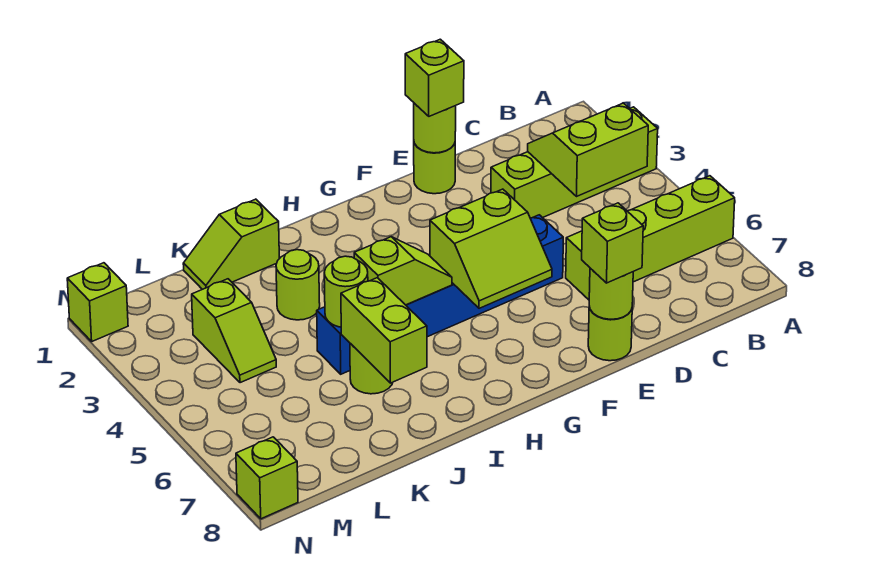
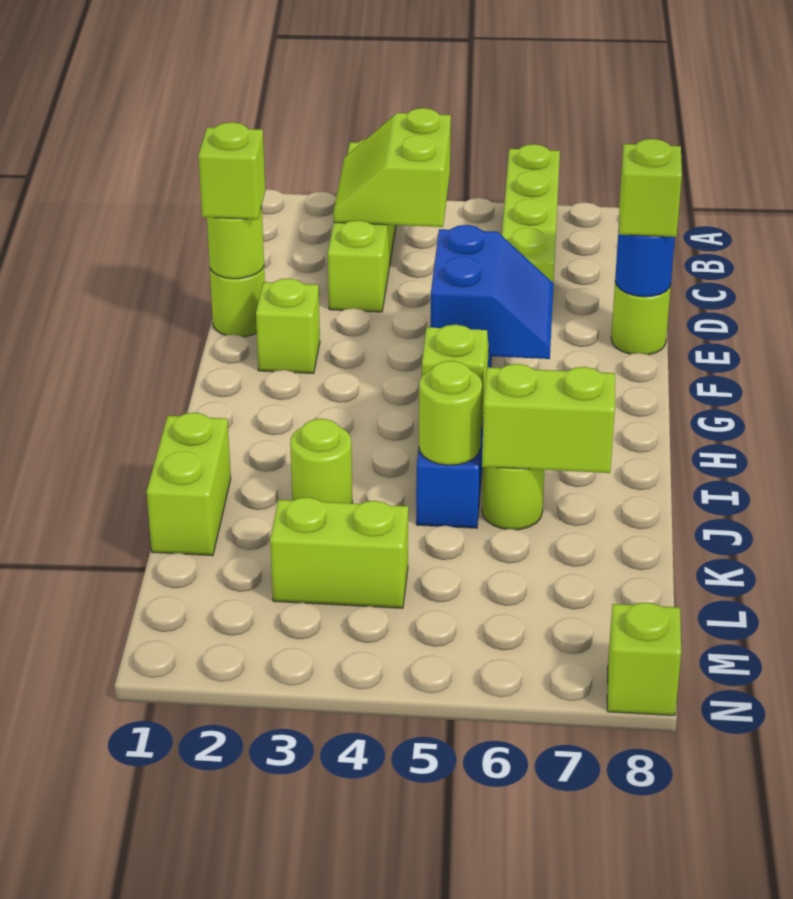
lime round brick E8 level 2 -> blue round brick E8 level 2
lime slope F5:G6 level 2 top 5 -> blue slope F5:G6 level 2 top 5
lime slope J1:K1 level 1 top J -> lime brick J1:K1 level 1
lime slope L3:L4 level 1 top 3 -> lime brick L3:L4 level 1
lime brick N1 level 1 -> lime brick F2 level 1

